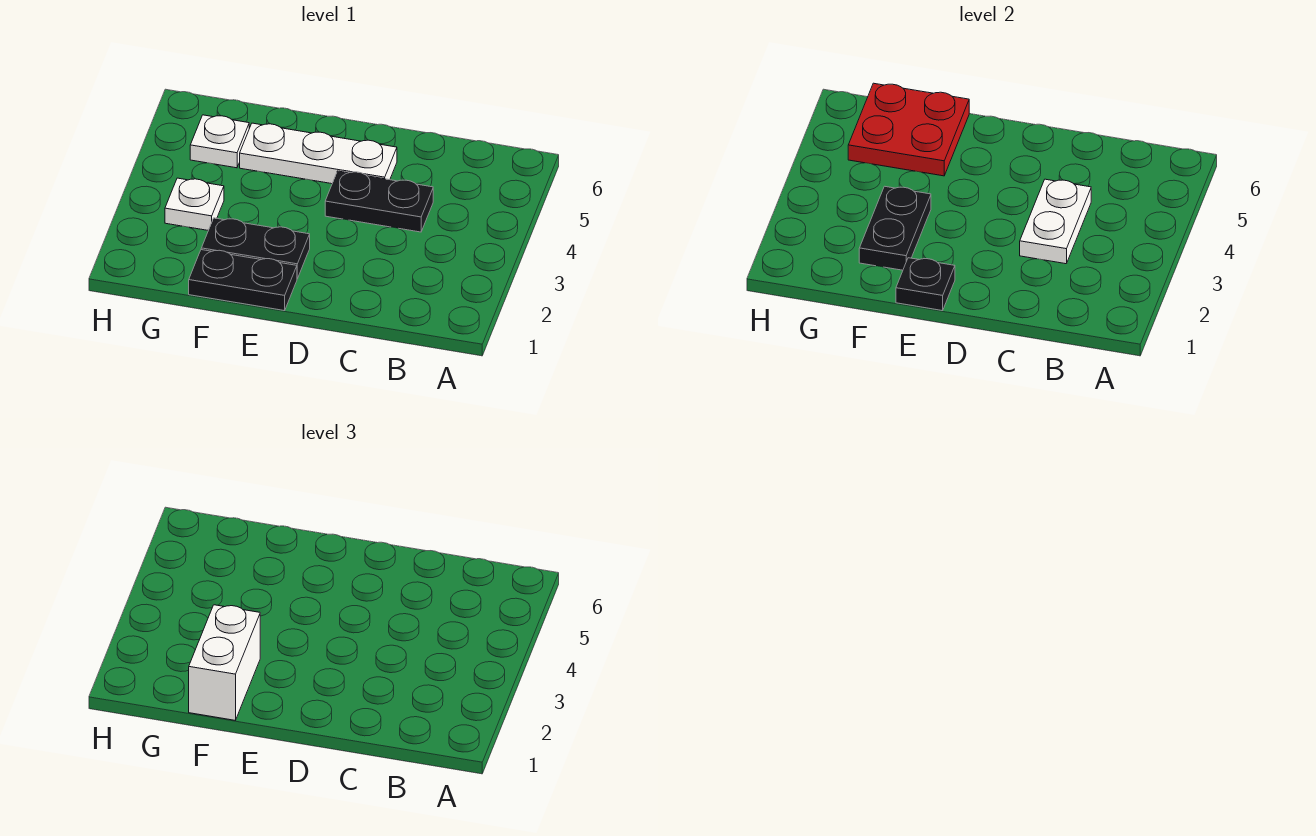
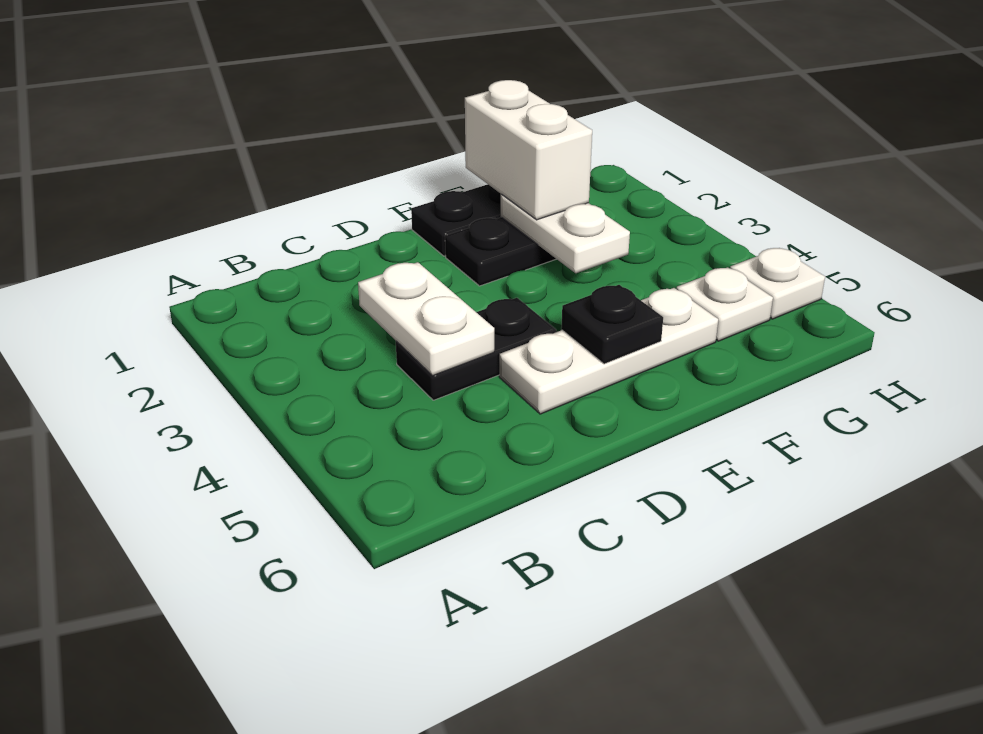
black plate E1 level 2 -> black plate E5 level 2
black plate F2:F3 level 2 -> white plate F2:F3 level 2
red plate F5:G6 level 2 -> none
white plate G3 level 1 -> white plate H5 level 1

